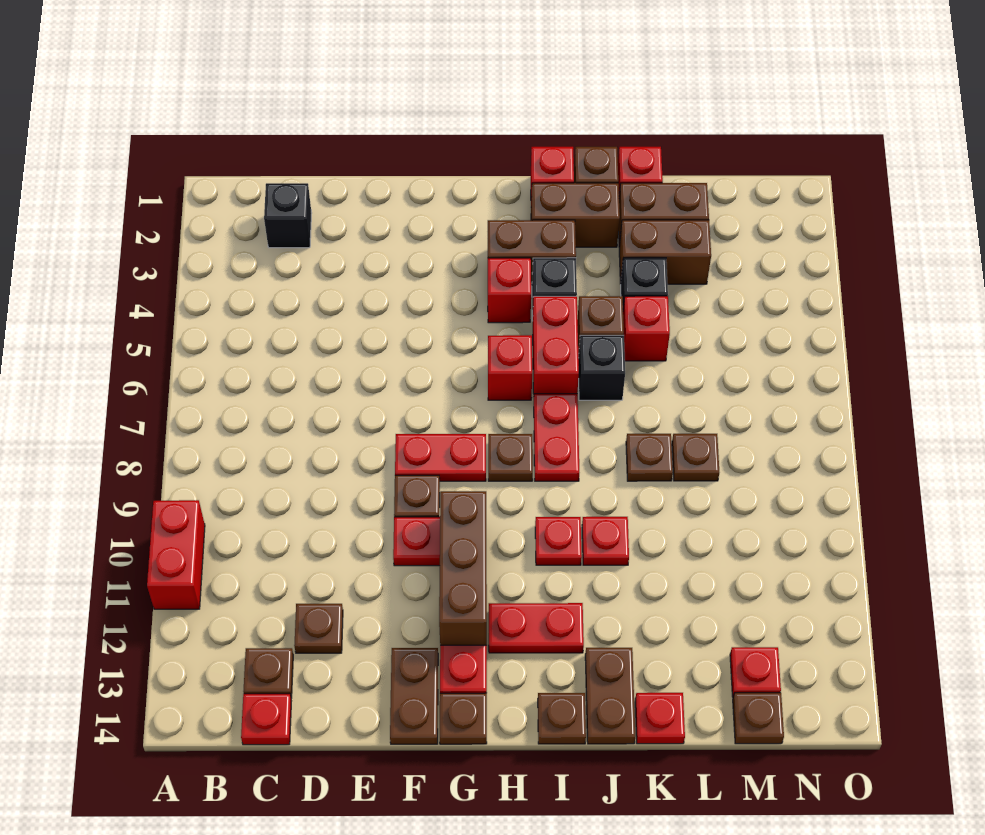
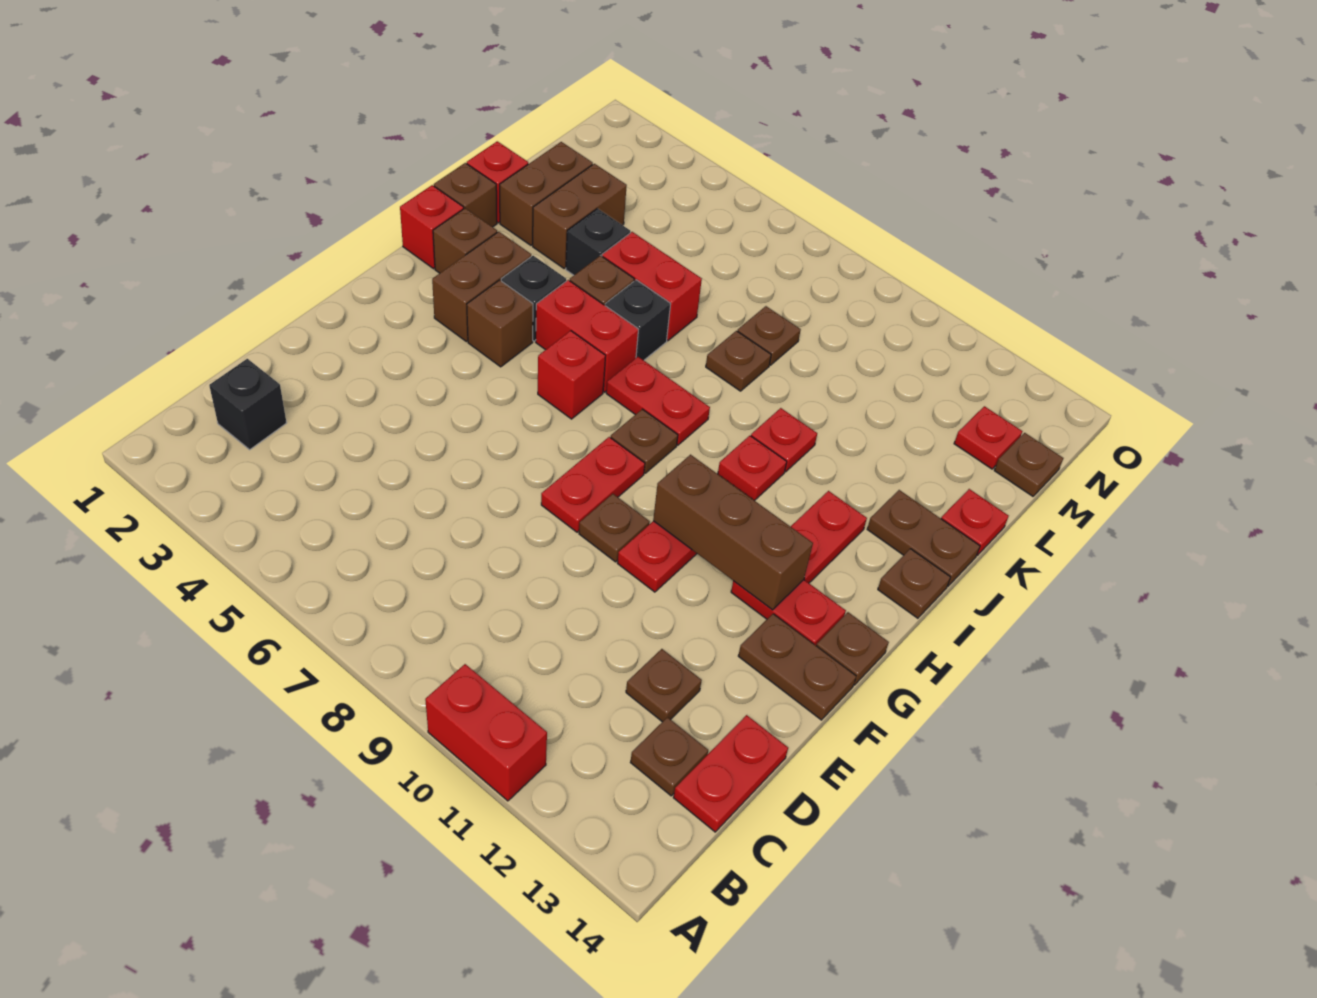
red plate C14 level 1 -> red plate C14:D14 level 1
red brick H4 level 1 -> brown brick H4 level 1
brown brick I2:J2 level 1 -> brown brick I2 level 1
red brick K5 level 1 -> red brick K5:K6 level 1

